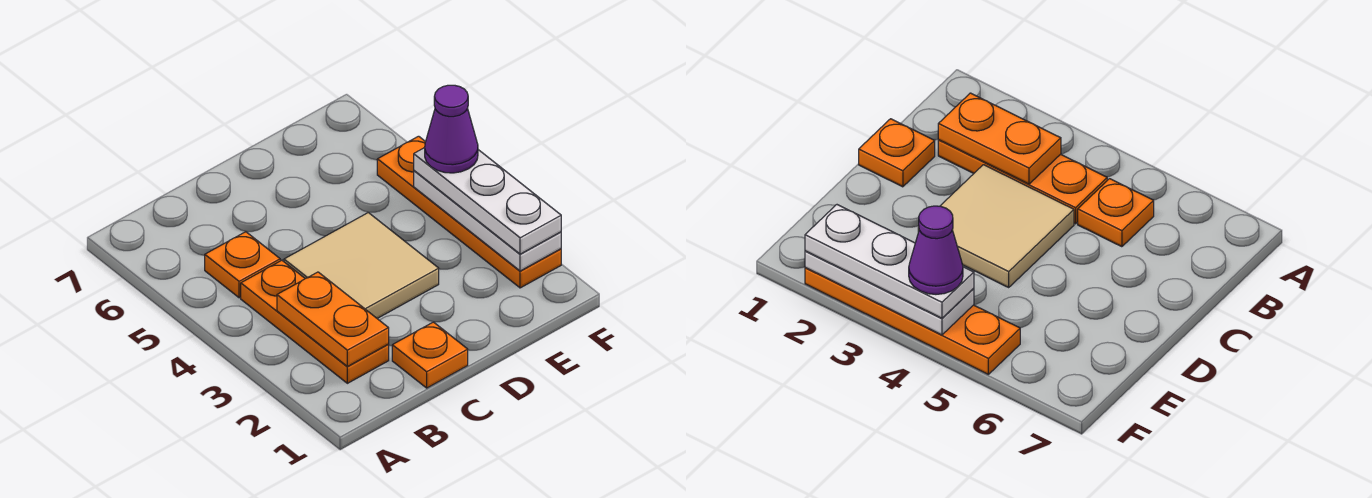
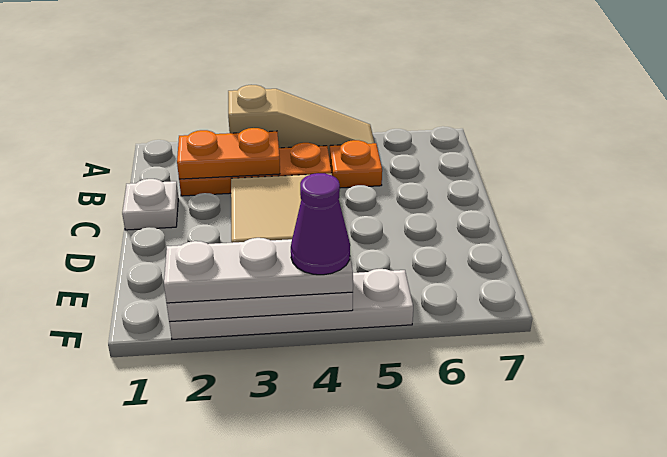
none -> tan slope A3:A5 level 1 top 3
orange plate C1 level 1 -> white plate C1 level 1
orange plate F2:F5 level 1 -> white plate F2:F5 level 1

